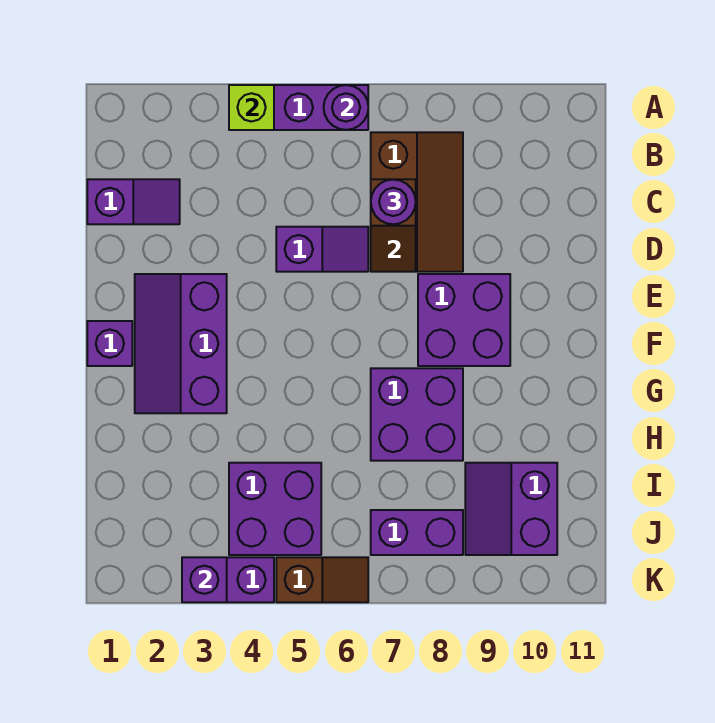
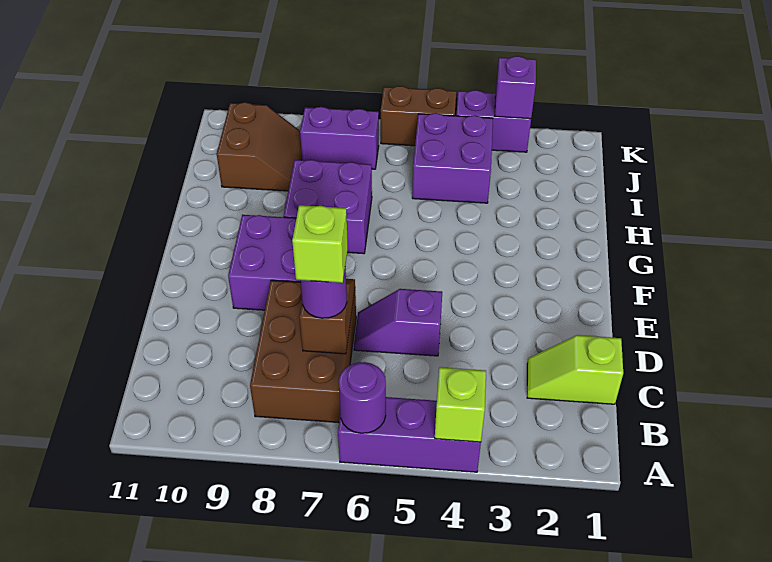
brown slope B7:D8 level 1 top 7 -> brown brick B7:D8 level 1
purple slope C1:C2 level 1 top 1 -> lime slope C1:C2 level 1 top 1
none -> lime brick C7 level 4
purple slope E2:G3 level 1 top 3 -> none
purple brick F1 level 1 -> none
purple slope I9:J10 level 1 top 10 -> brown slope I9:J10 level 1 top 10
brown slope K5:K6 level 1 top 5 -> brown brick K5:K6 level 1

